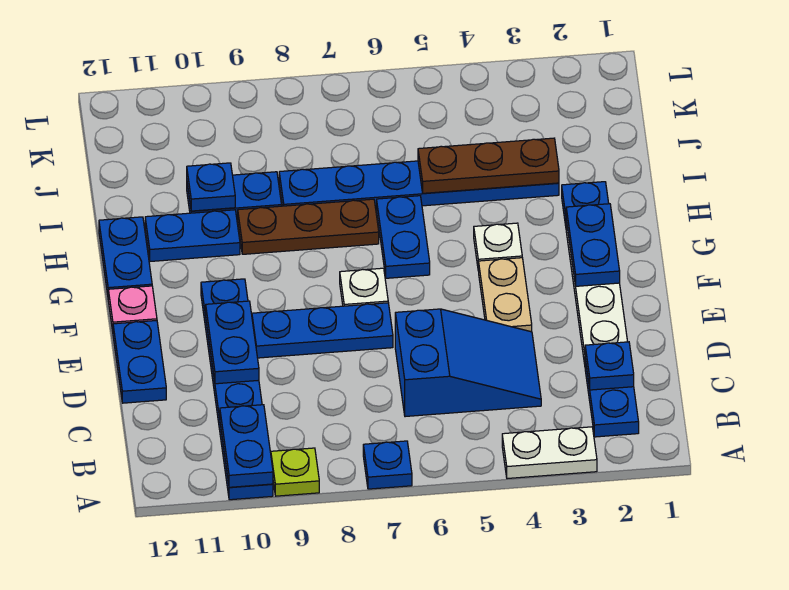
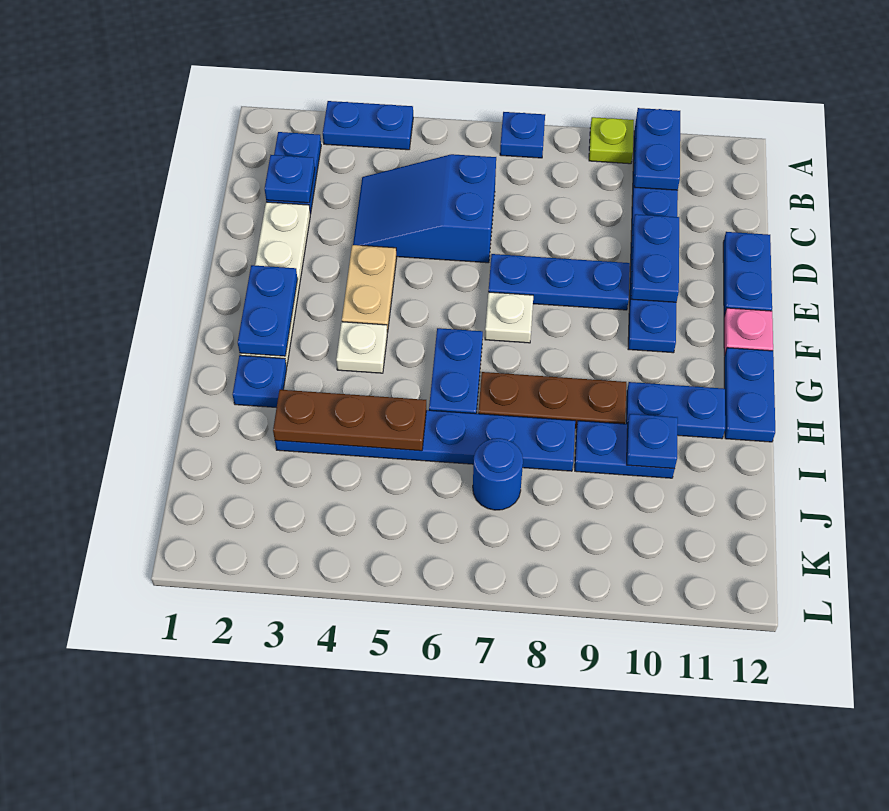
white plate A3:A4 level 1 -> blue plate A3:A4 level 1
none -> blue round brick J7 level 1

